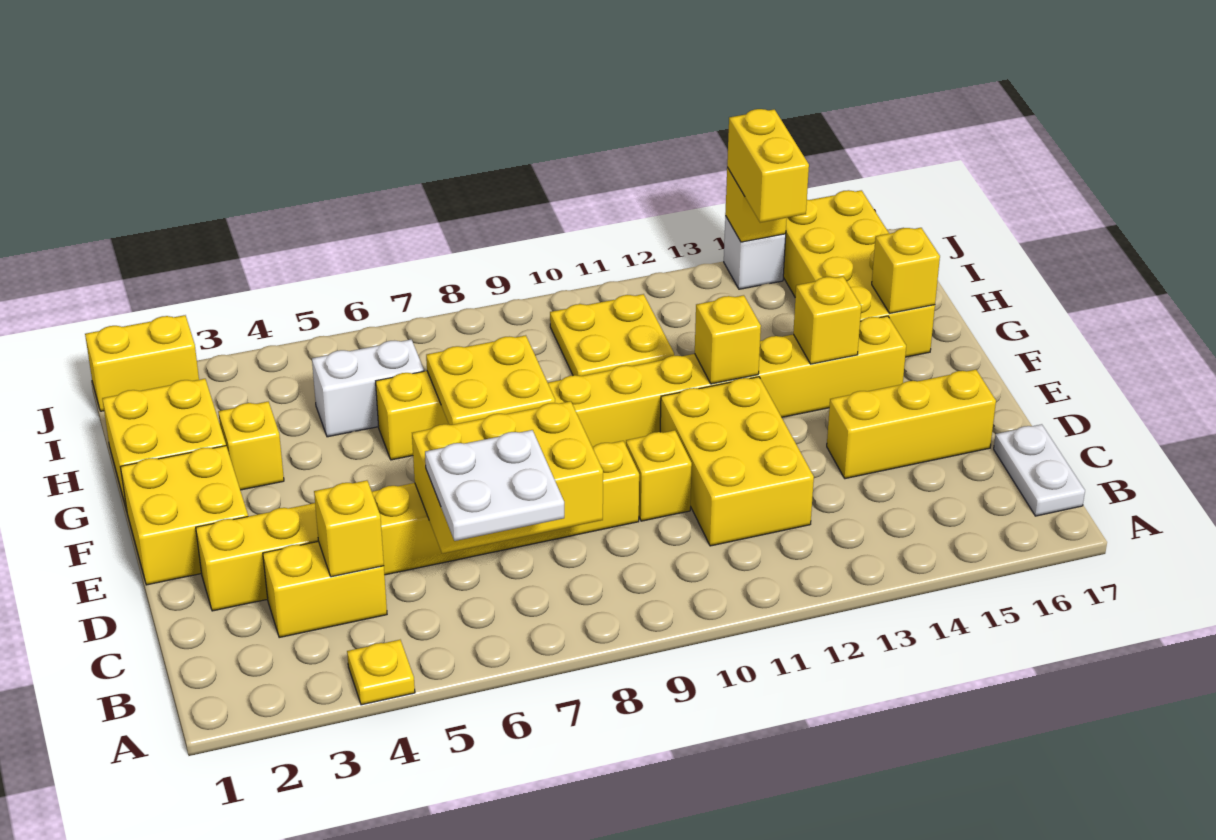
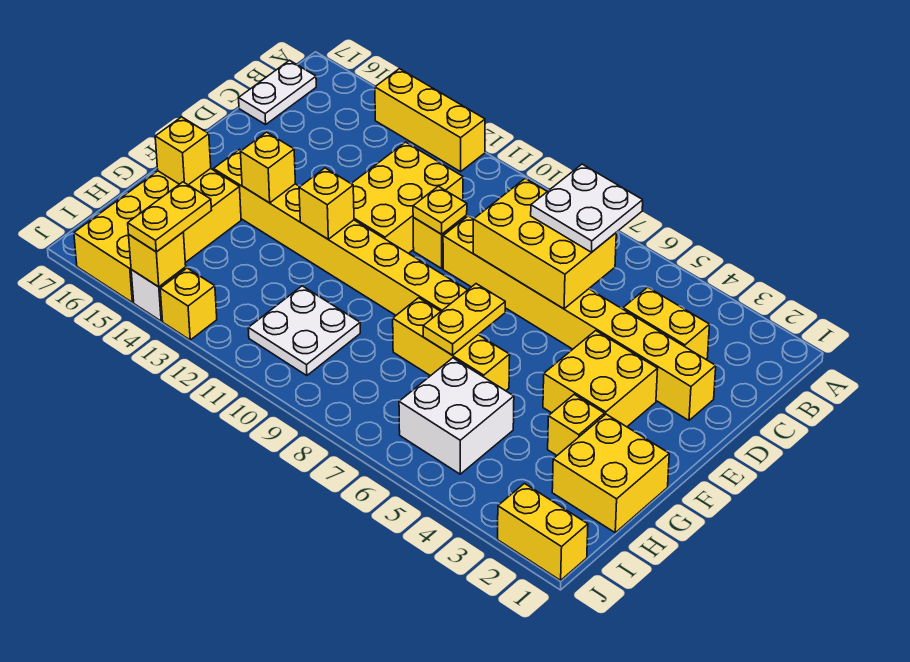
yellow plate A4 level 1 -> yellow plate D10 level 2
yellow brick C4 level 2 -> yellow brick J13 level 1
yellow brick D14:D16 level 1 -> yellow brick A12:A14 level 1
yellow brick E1:F2 level 1 -> yellow brick E3:F4 level 1
yellow plate F7:G8 level 2 -> yellow plate F7:G7 level 2
white brick H5:H6 level 1 -> white brick H5:I6 level 1
yellow plate H10:I11 level 1 -> white plate H10:I11 level 1
yellow brick I14:J14 level 3 -> yellow plate I14:J14 level 3

